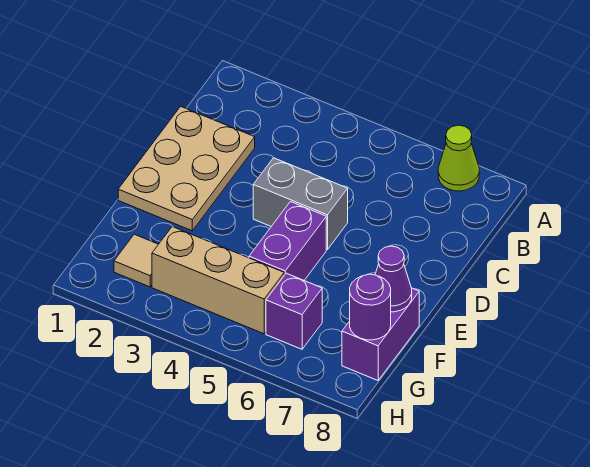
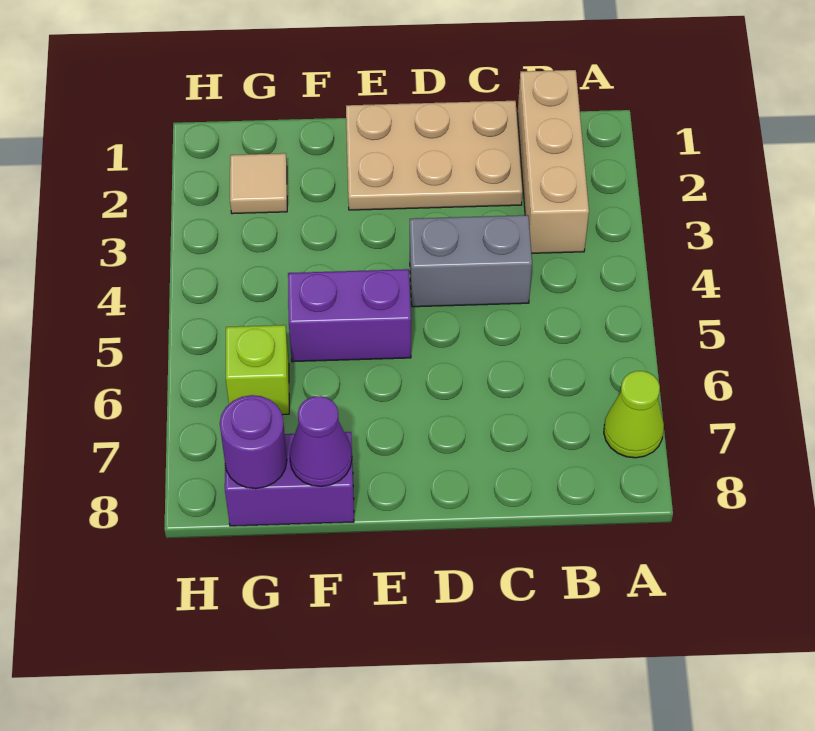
grey brick D4:D5 level 1 -> grey brick C4:D4 level 1
tan brick G3:G5 level 1 -> tan brick B1:B3 level 1
purple brick G6 level 1 -> lime brick G6 level 1

